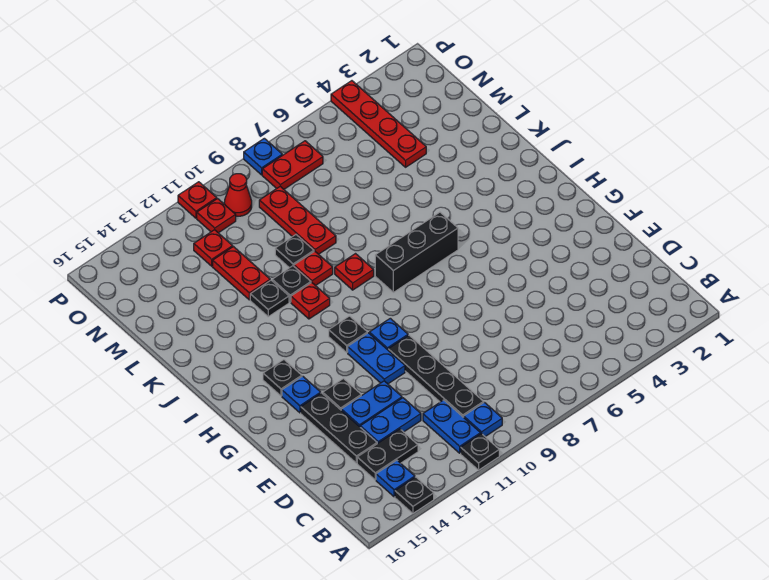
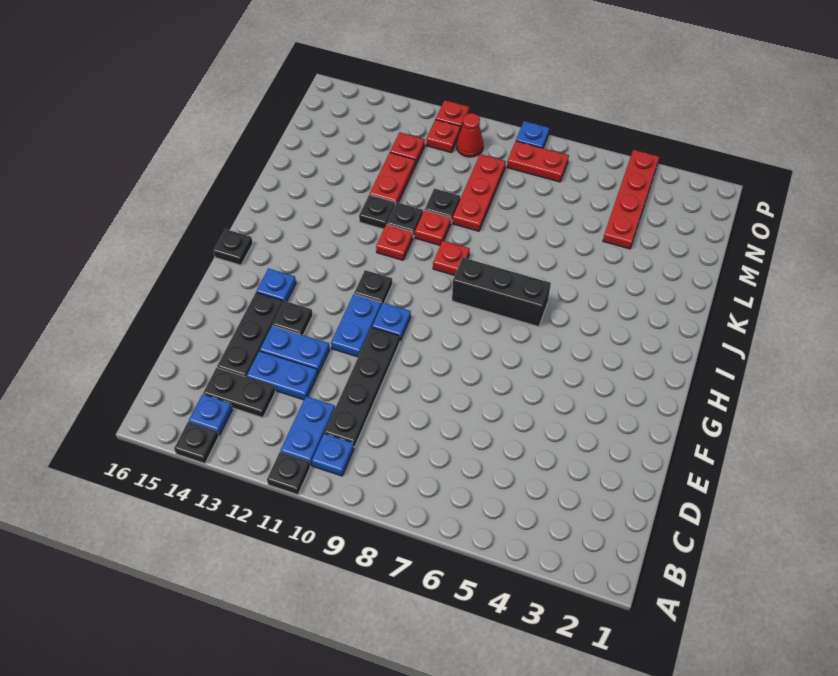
black plate H14 level 1 -> black plate H16 level 1

